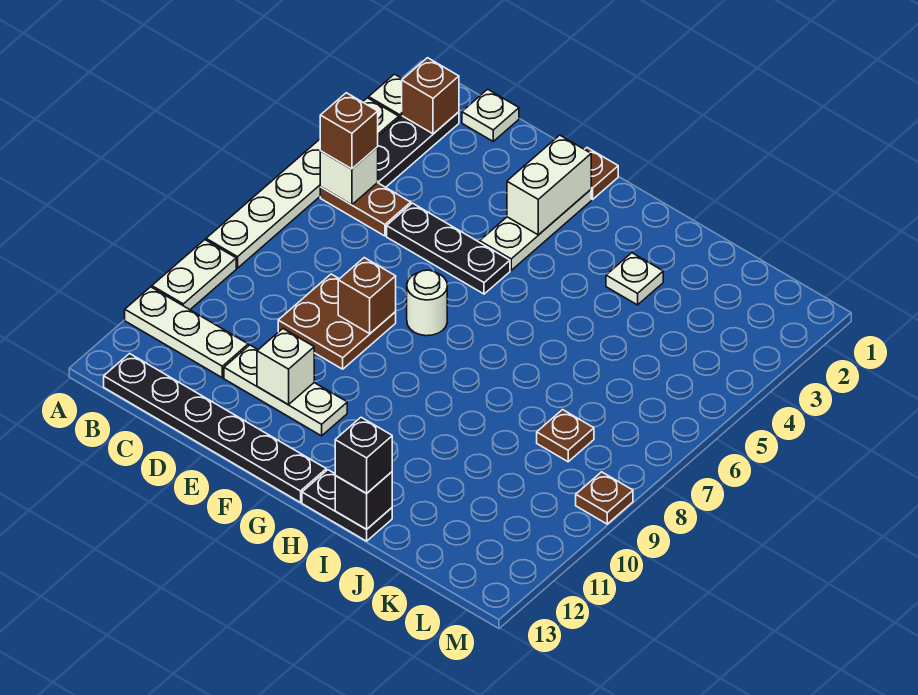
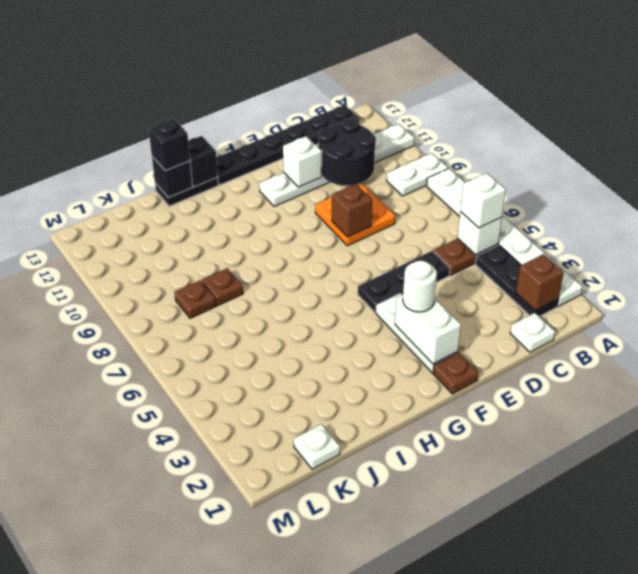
white plate A9:A10 level 1 -> white plate A9:B9 level 1
brown brick B5 level 3 -> white brick B5 level 3
none -> black round brick C10:D11 level 2
brown plate D8:E9 level 1 -> orange plate D8:E9 level 1
white round brick F7 level 1 -> white round brick F3 level 3
none -> black brick H13 level 2
white plate I3 level 1 -> white plate K1 level 1
brown plate M9 level 1 -> brown plate J8 level 1

